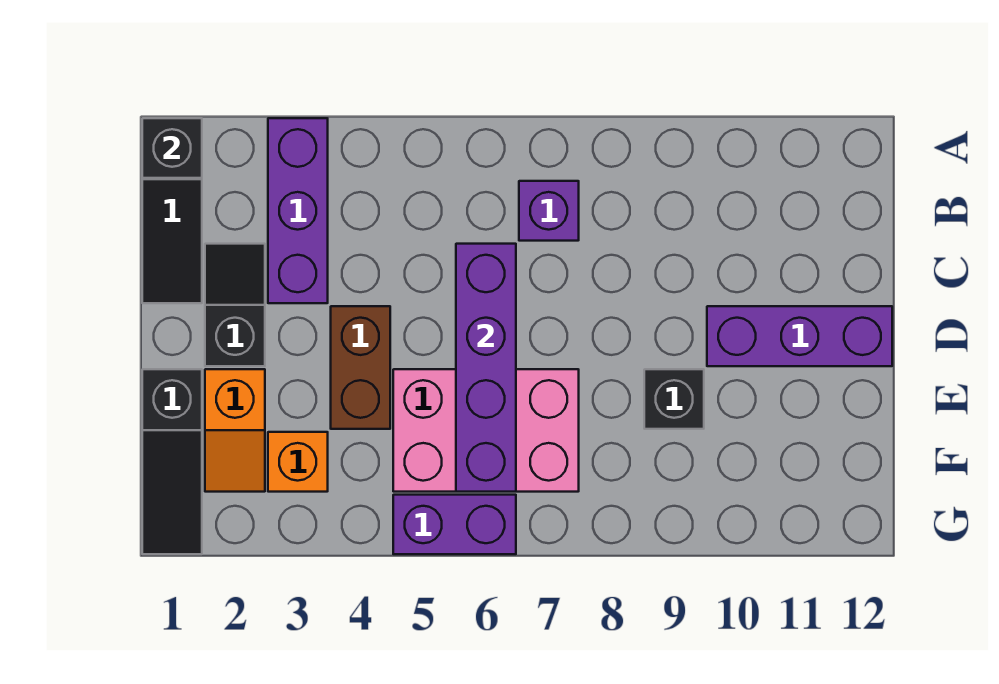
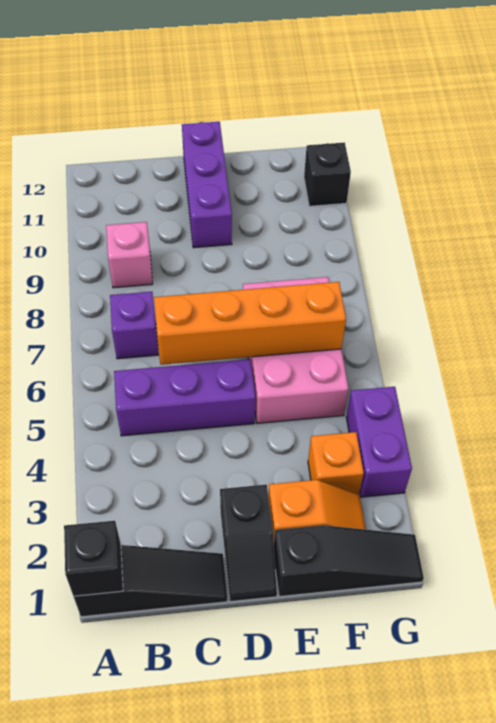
purple brick A3:C3 level 1 -> purple brick B5:D5 level 1
none -> pink brick B9 level 1
black slope C2:D2 level 1 top D -> black slope D1:D2 level 1 top 2
purple brick C6:F6 level 2 -> orange brick C6:F6 level 2
brown brick D4:E4 level 1 -> none
black brick E9 level 1 -> black brick G11 level 1
purple brick G5:G6 level 1 -> purple brick G3:G4 level 1

